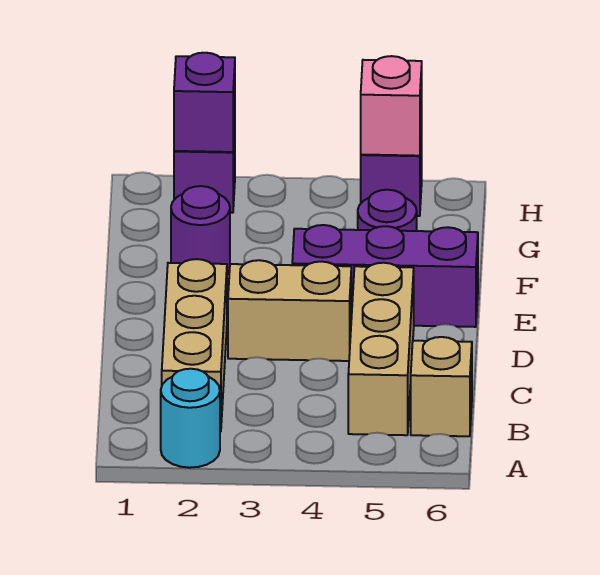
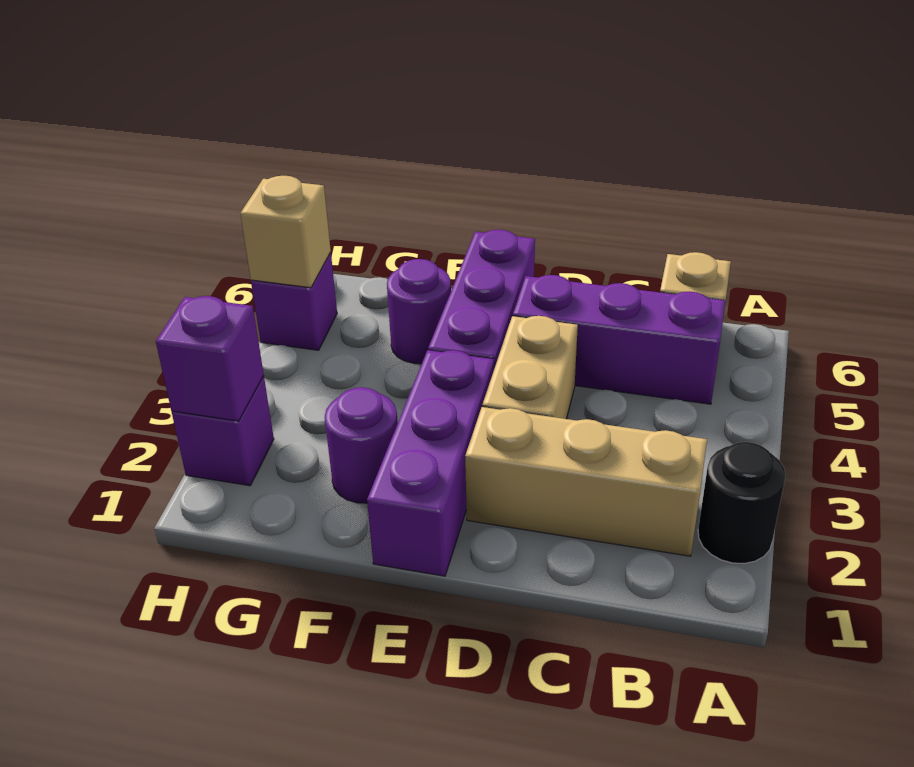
cyan round brick A2 level 1 -> black round brick A2 level 1
tan brick B5:D5 level 1 -> purple brick B5:D5 level 1
none -> purple brick E1:E3 level 1
pink brick H5 level 2 -> tan brick H5 level 2

